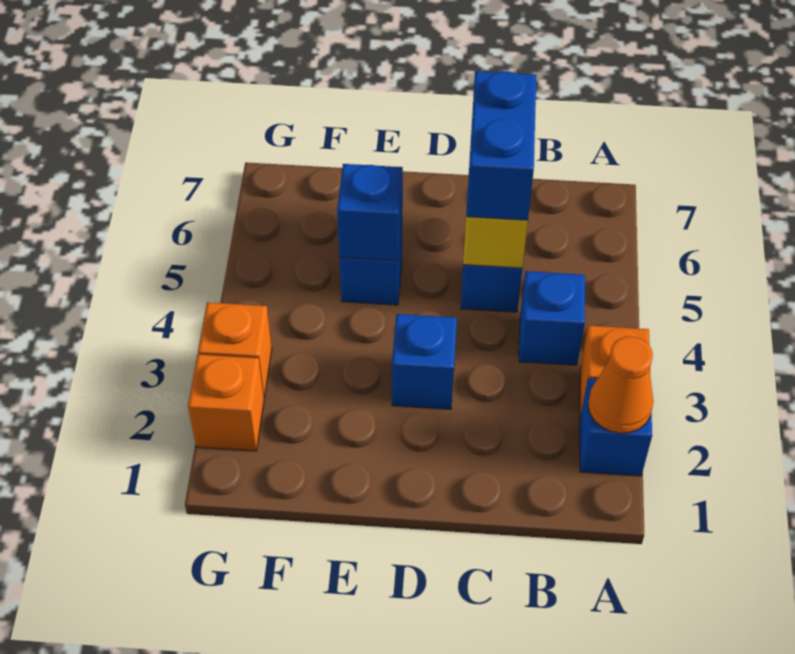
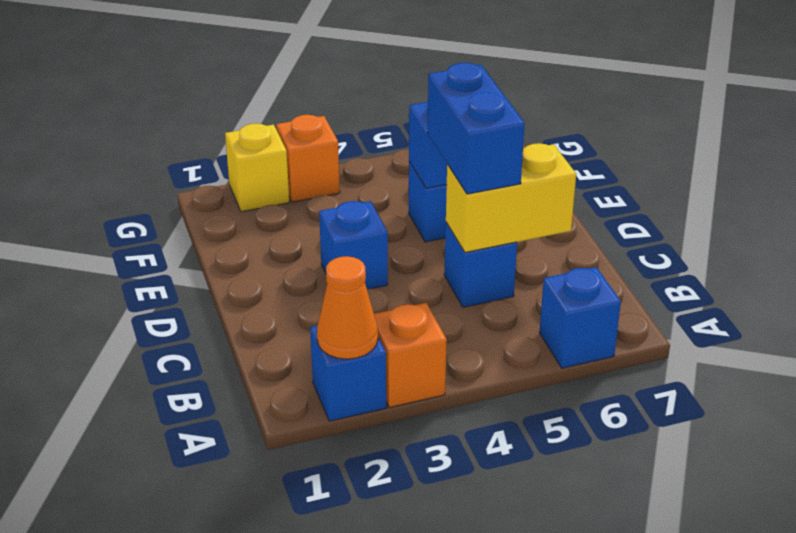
blue brick B4 level 1 -> blue brick A6 level 1
blue brick C5:C6 level 3 -> blue brick C5:D5 level 3
orange brick G2 level 1 -> yellow brick G2 level 1

